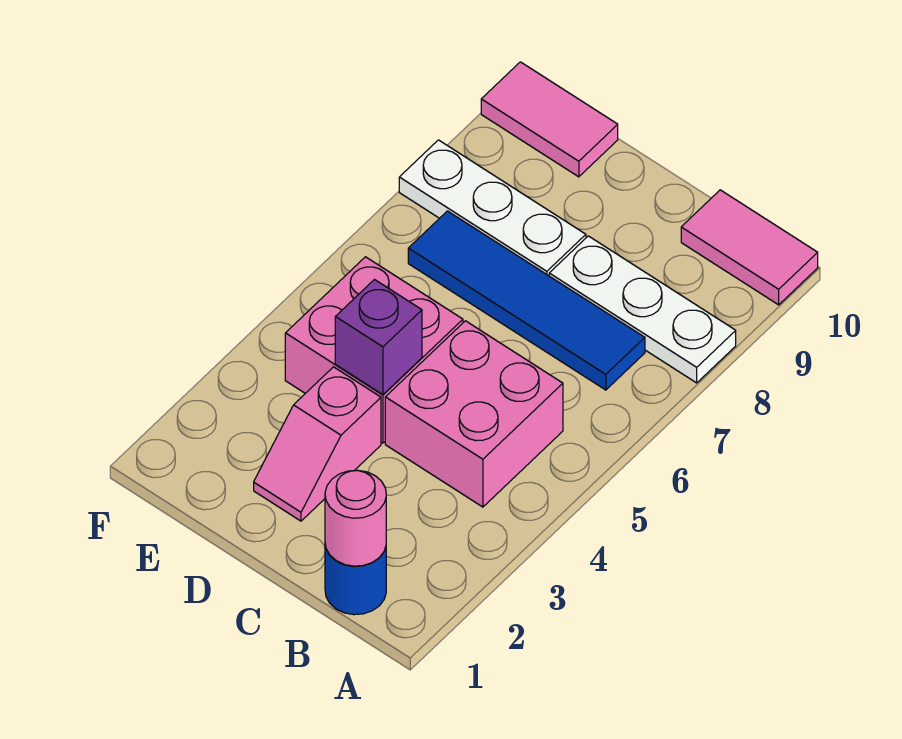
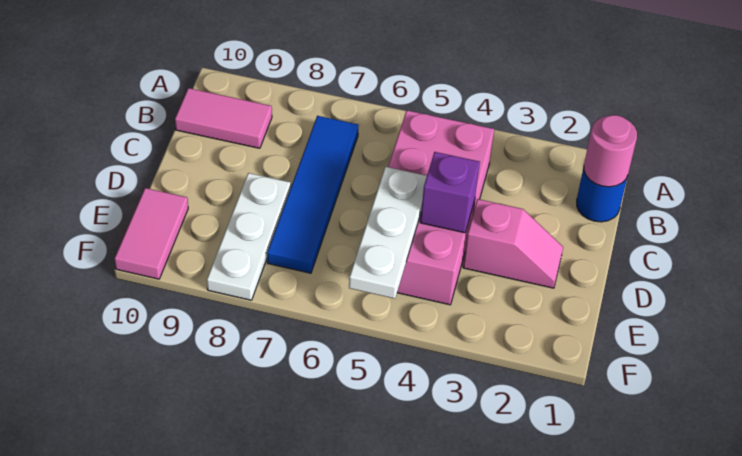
white plate A8:C8 level 1 -> white plate D5:F5 level 2
pink tile A10:B10 level 1 -> pink tile B9:B10 level 1

